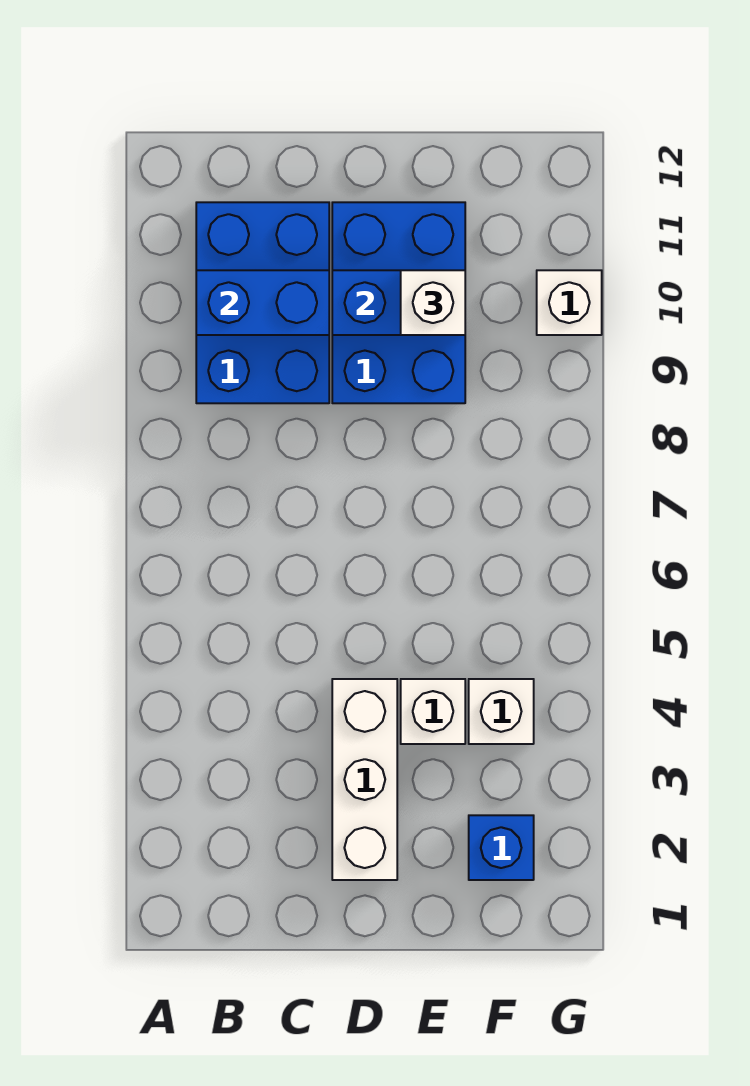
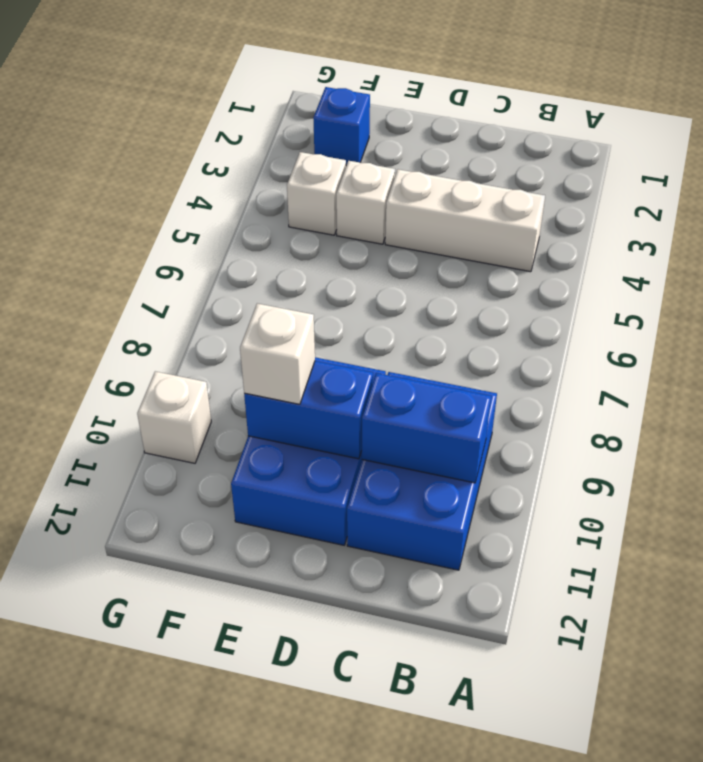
white brick D2:D4 level 1 -> white brick B4:D4 level 1

